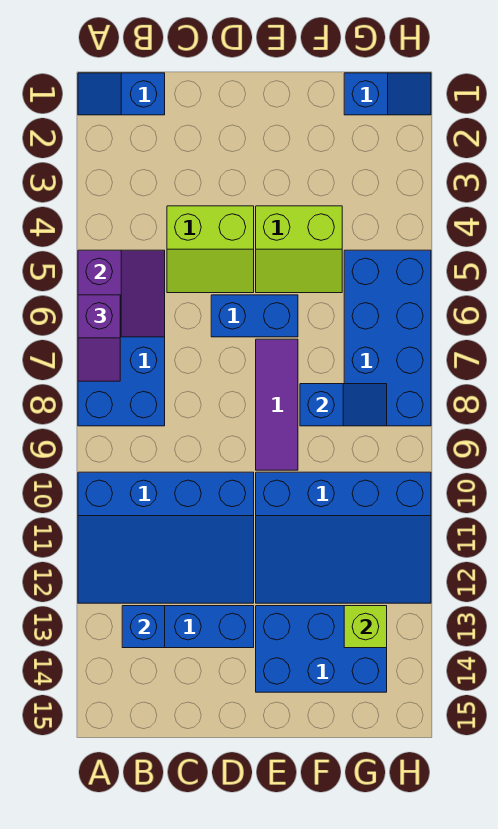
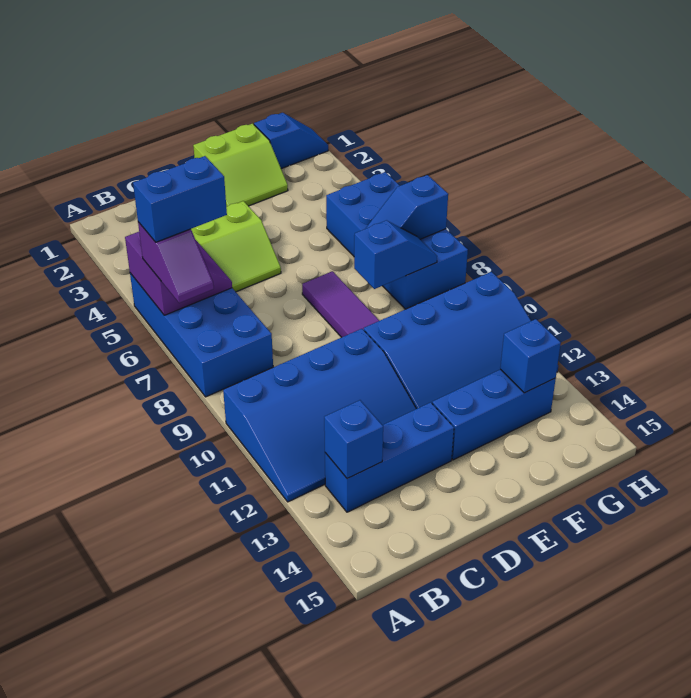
blue slope A1:B1 level 1 top B -> blue slope G7:H7 level 2 top H
blue brick D6:E6 level 1 -> blue brick A6:B6 level 4
lime slope E4:F5 level 1 top 4 -> lime slope E1:F2 level 1 top 1
blue brick E13:G14 level 1 -> blue brick E13:G13 level 1
lime brick G13 level 2 -> blue brick G13 level 2

